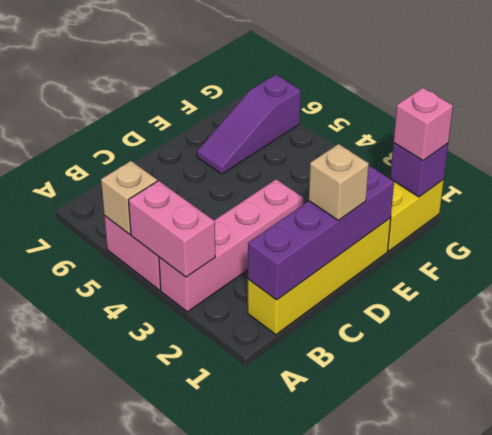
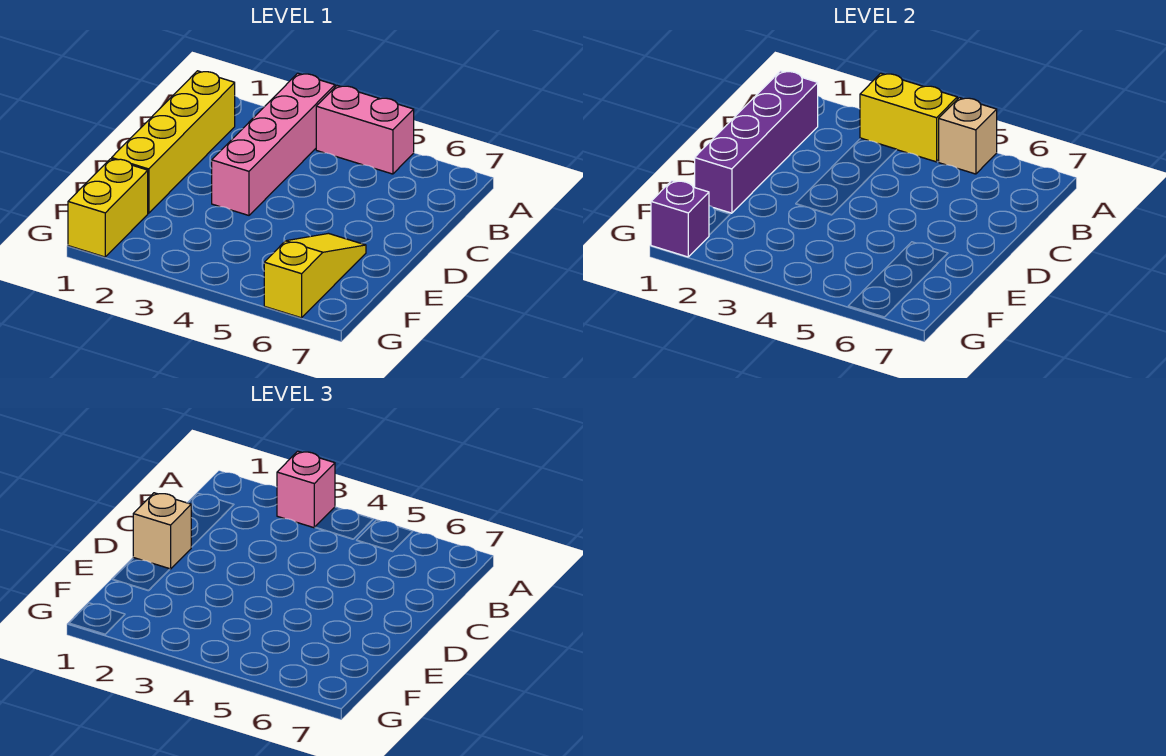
pink brick A3:A4 level 2 -> yellow brick A3:A4 level 2
purple slope E6:G6 level 1 top G -> yellow slope E6:G6 level 1 top G
pink brick G1 level 3 -> pink brick A3 level 3

